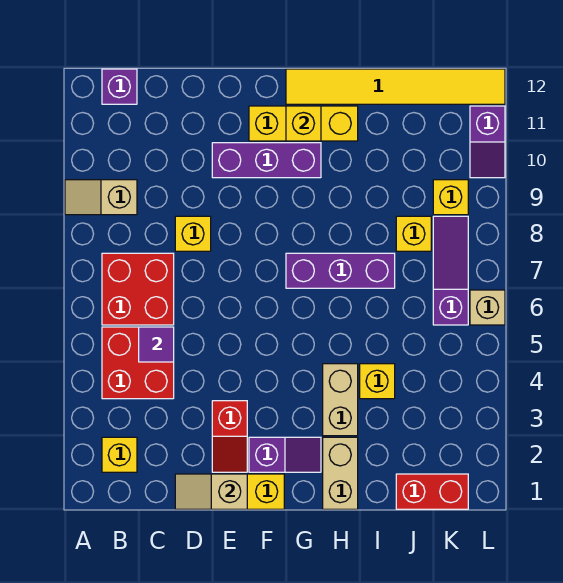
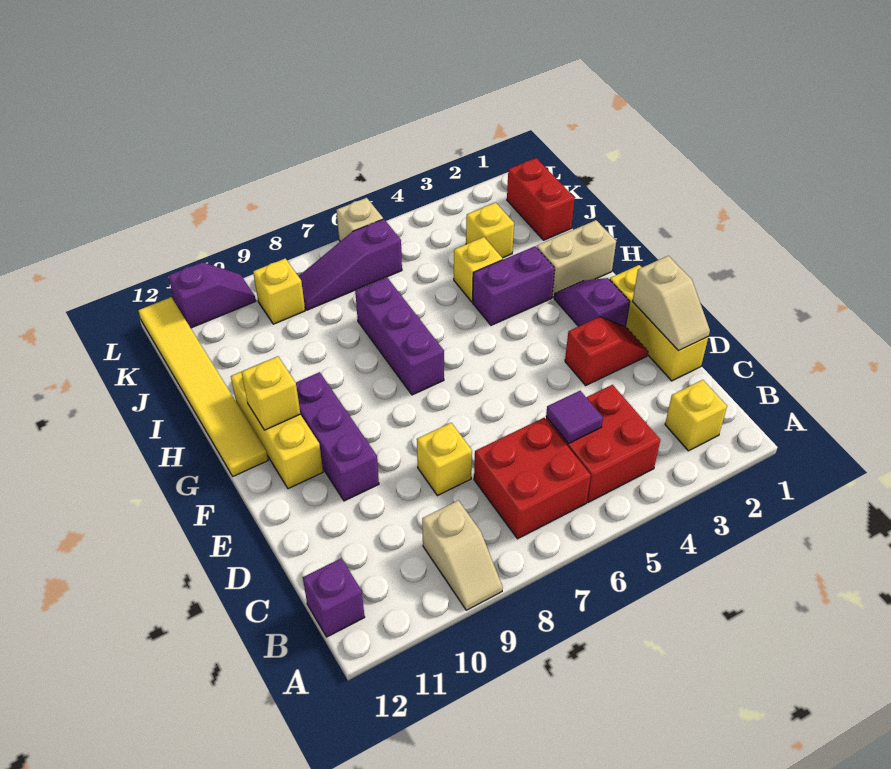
tan brick H3:H4 level 1 -> purple brick H3:H4 level 1
yellow brick J8 level 1 -> yellow brick J3 level 1

